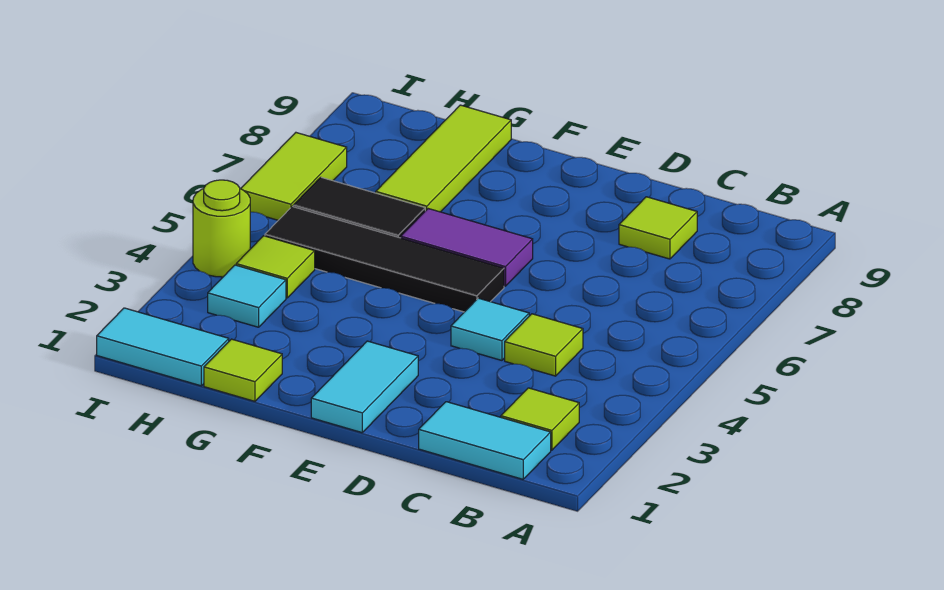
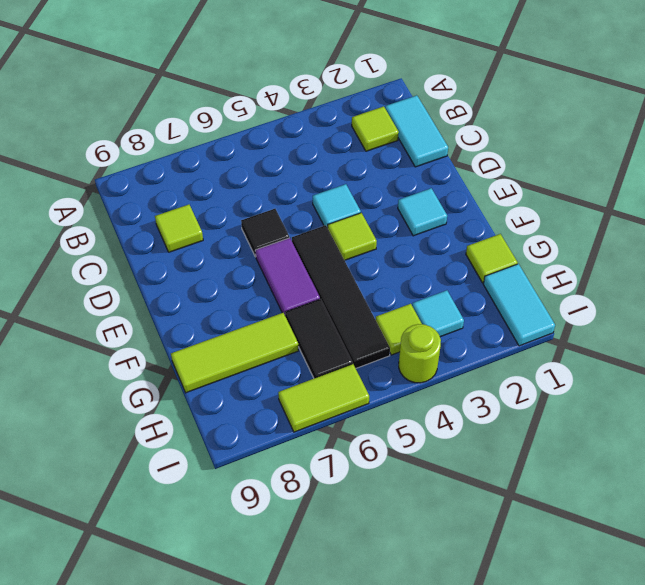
lime tile C4 level 1 -> lime tile E4 level 1
none -> black tile D6 level 1
cyan tile E1:E2 level 1 -> cyan tile E2 level 1

